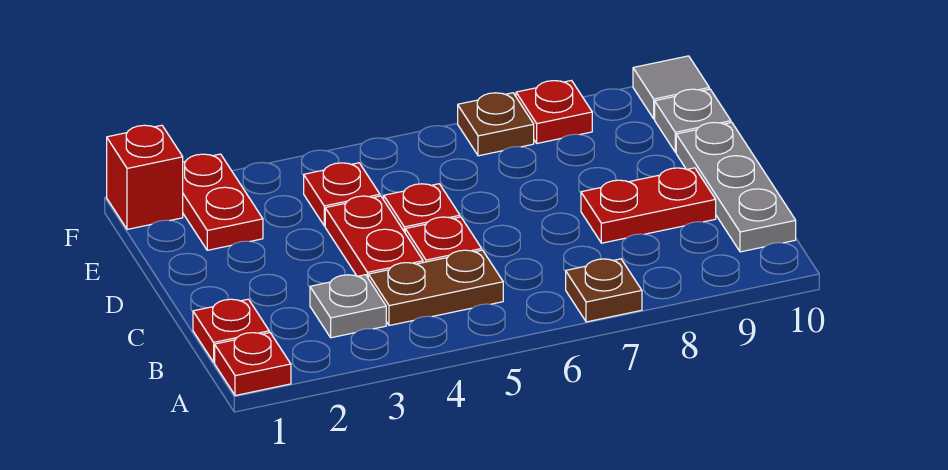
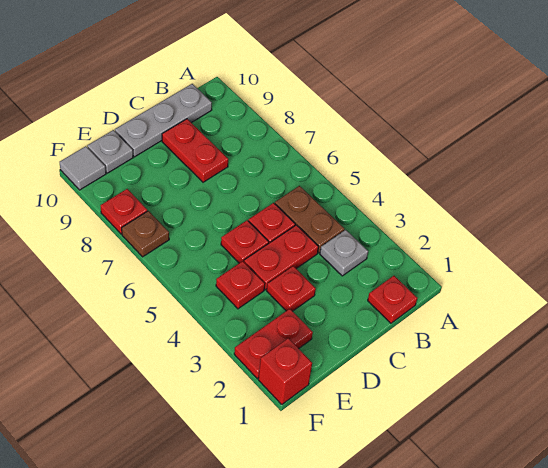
red plate A1 level 1 -> red plate D3 level 1
brown plate A7 level 1 -> none

